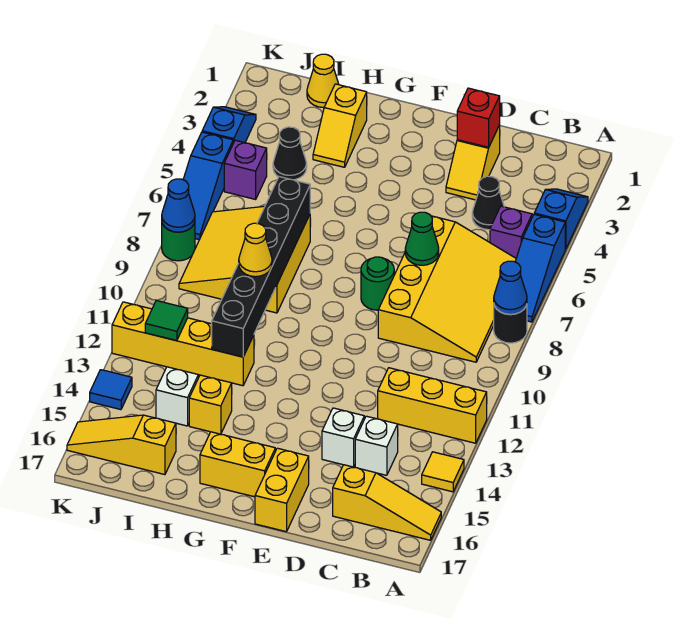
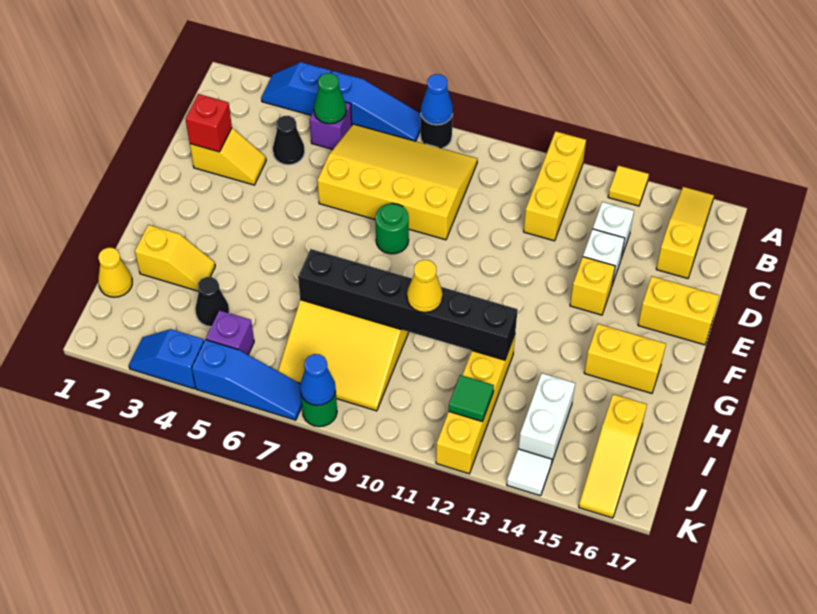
green cone D7 level 2 -> green cone B5 level 2
yellow brick F16:G16 level 1 -> yellow brick G15:G16 level 1
yellow brick H14 level 1 -> yellow brick E14 level 1
white brick I14 level 1 -> white brick I14:J14 level 1
blue tile K14 level 1 -> white tile K14 level 1

